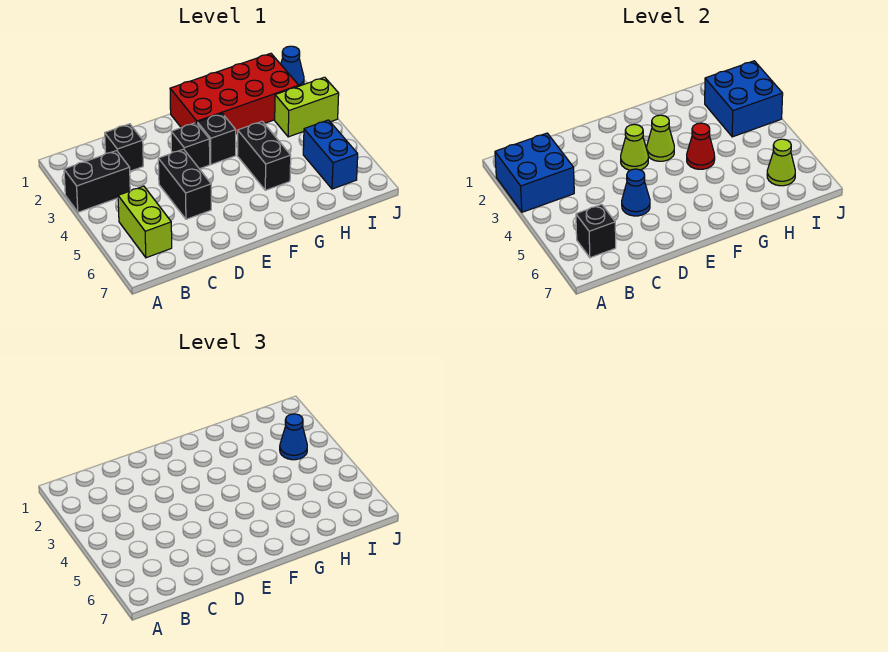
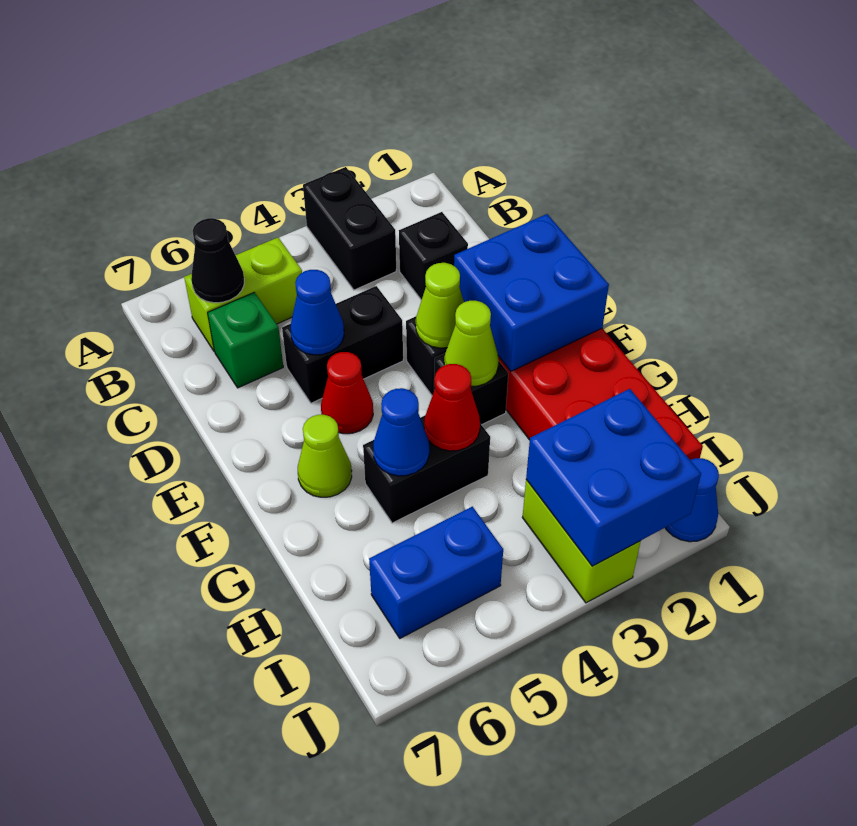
blue brick A2:B3 level 2 -> blue brick E1:F2 level 2
black brick B6 level 2 -> black cone B6 level 2
none -> green brick C6 level 1
none -> red cone E5 level 1
blue cone I3 level 3 -> blue cone G5 level 2
lime cone I6 level 2 -> lime cone F6 level 1

